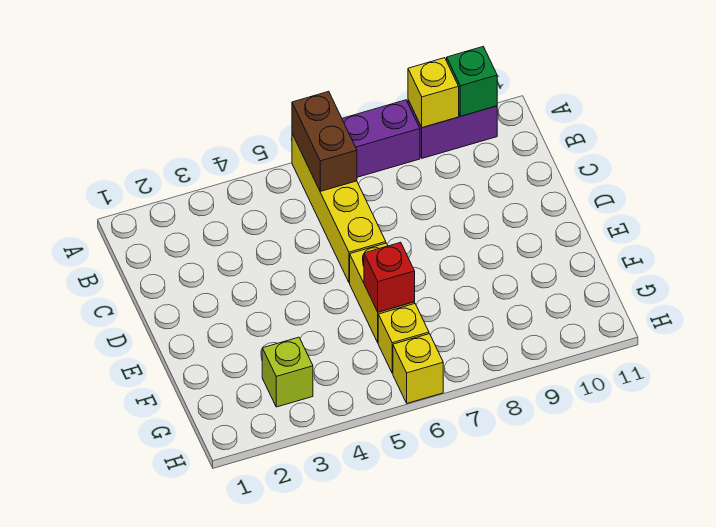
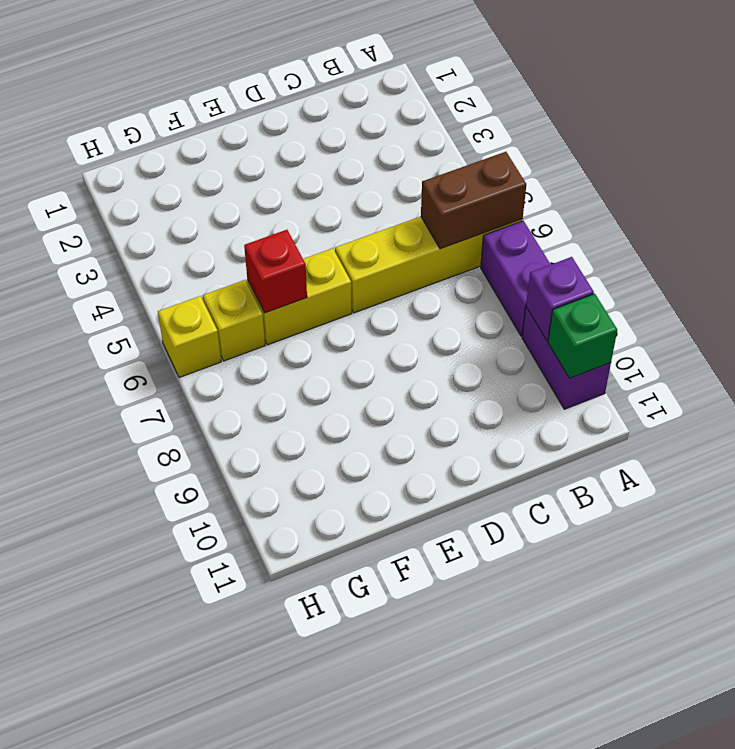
yellow brick A9 level 2 -> purple brick A9 level 2
lime brick G3 level 1 -> none

